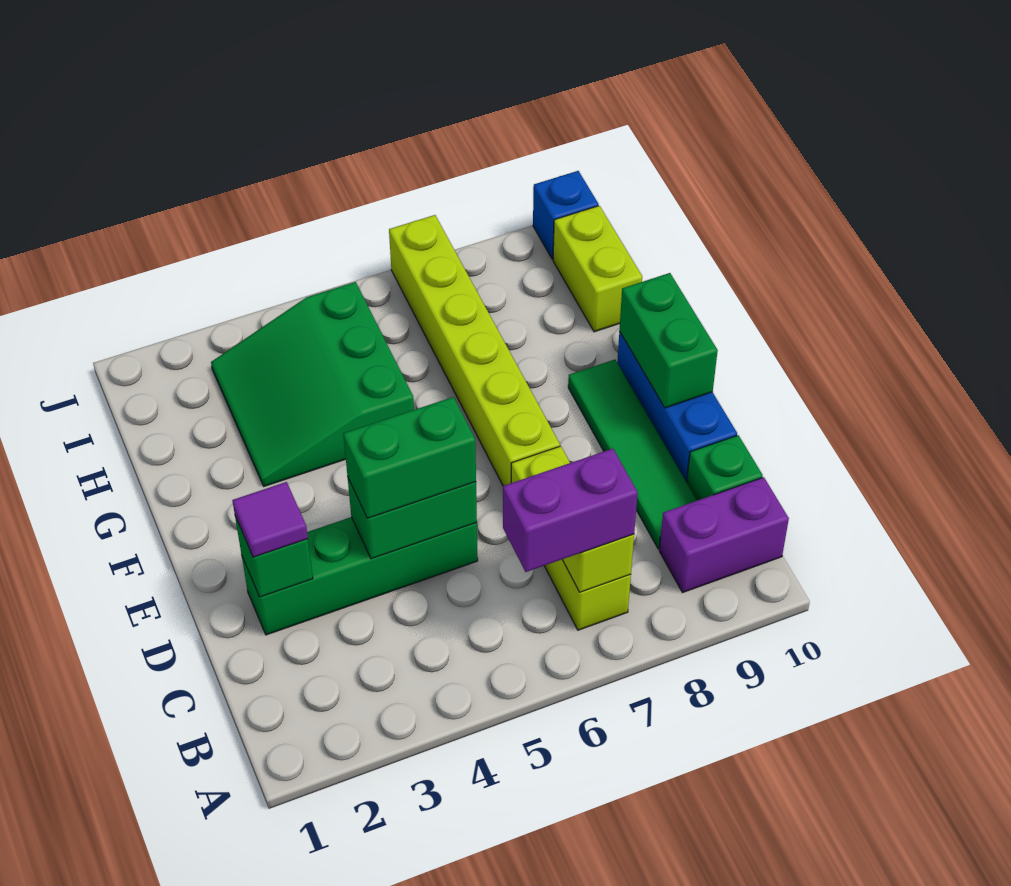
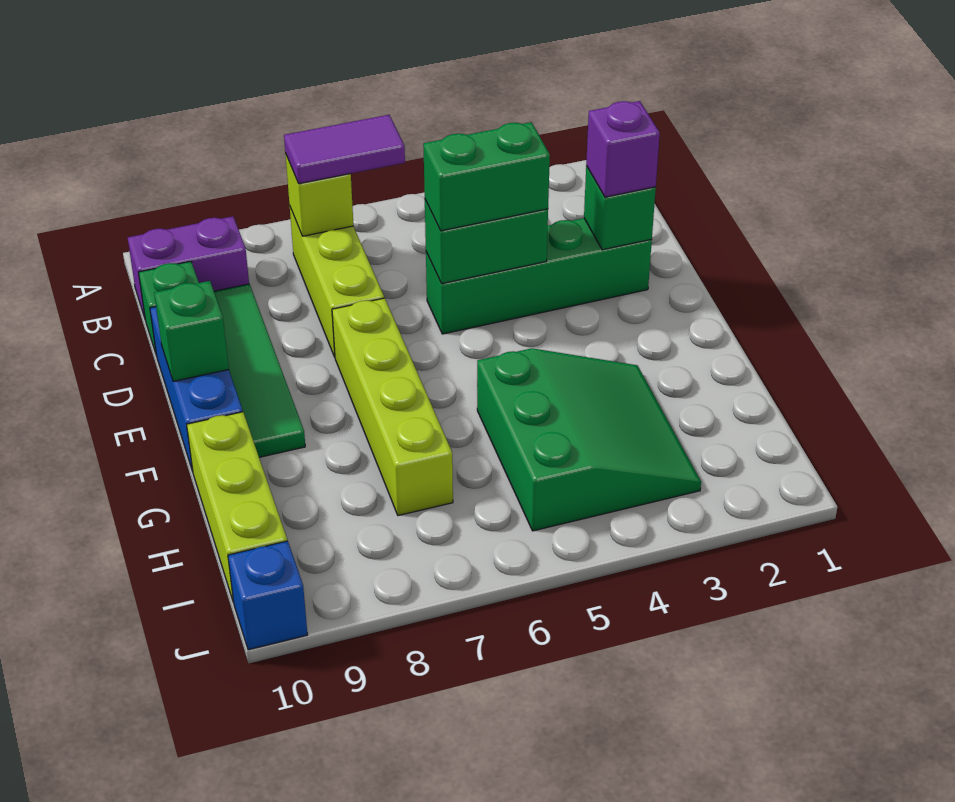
purple brick B6:B7 level 3 -> purple tile B6:B7 level 3
purple tile D2 level 3 -> purple brick D2 level 3
lime brick E7:J7 level 1 -> lime brick E7:H7 level 1
green brick E10:F10 level 2 -> green brick E10 level 2
lime brick H10:I10 level 1 -> lime brick G10:I10 level 1

